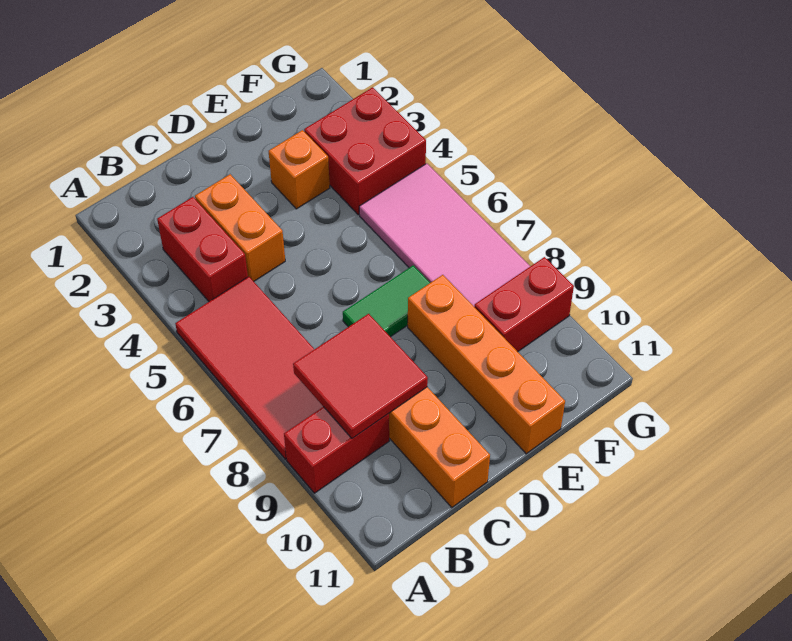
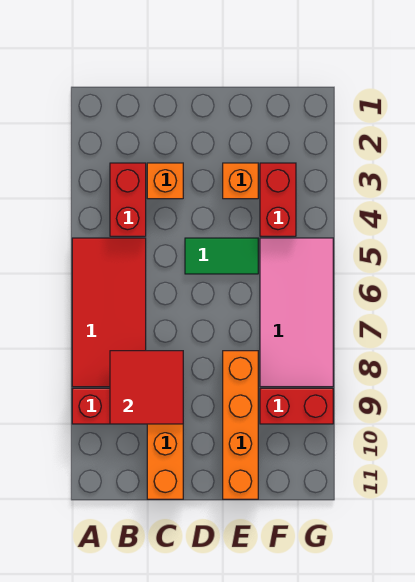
orange brick C3:C4 level 1 -> orange brick C3 level 1
green tile D7:E7 level 1 -> green tile D5:E5 level 1
red brick F3:G4 level 1 -> red brick F3:F4 level 1

